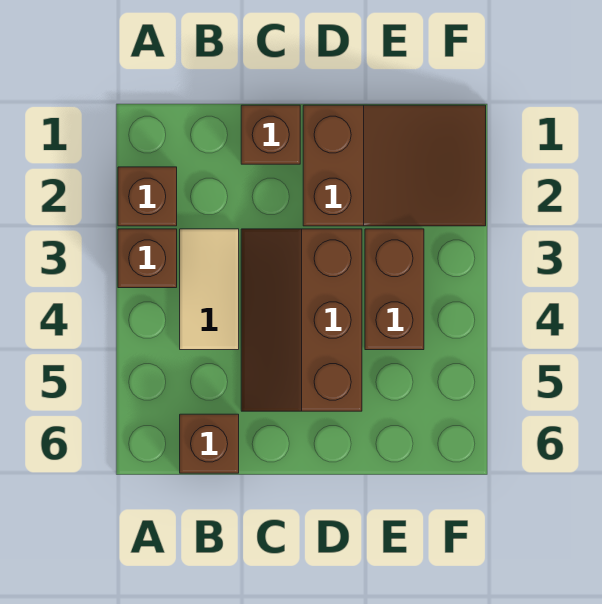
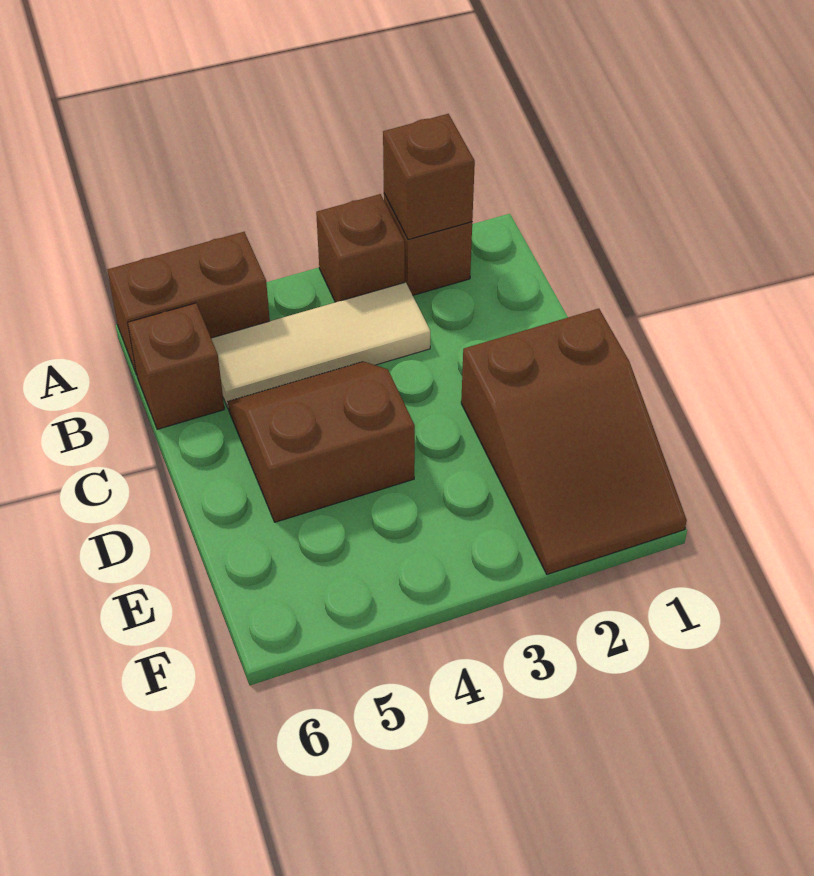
tan tile B3:B4 level 1 -> tan tile B3:B5 level 1
brown brick C1 level 1 -> brown brick A2 level 2
brown slope C3:D5 level 1 top D -> brown slope C4:D5 level 1 top D
brown brick E3:E4 level 1 -> brown brick A5:A6 level 1

